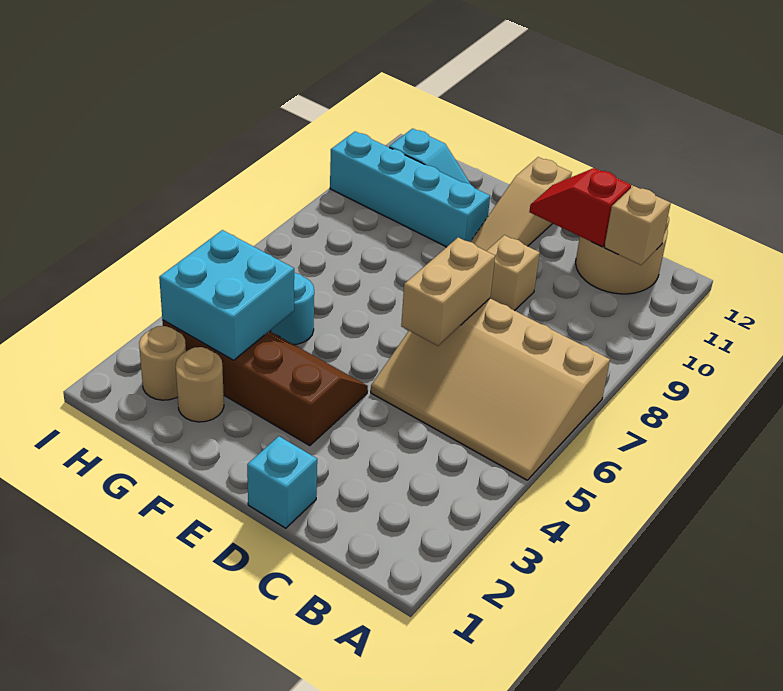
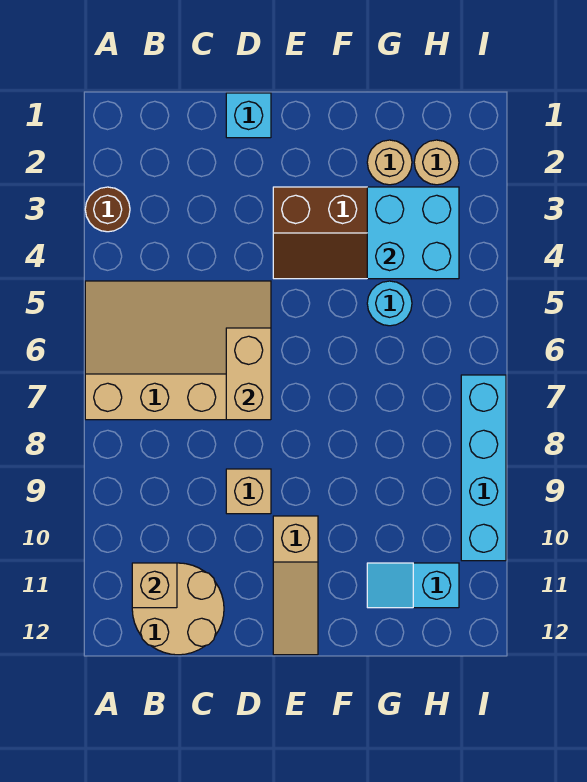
none -> brown round brick A3 level 1
red slope C11:D11 level 2 top C -> none
tan slope E10:E12 level 1 top 12 -> tan slope E10:E12 level 1 top 10
cyan brick F10:I10 level 1 -> cyan brick I7:I10 level 1

